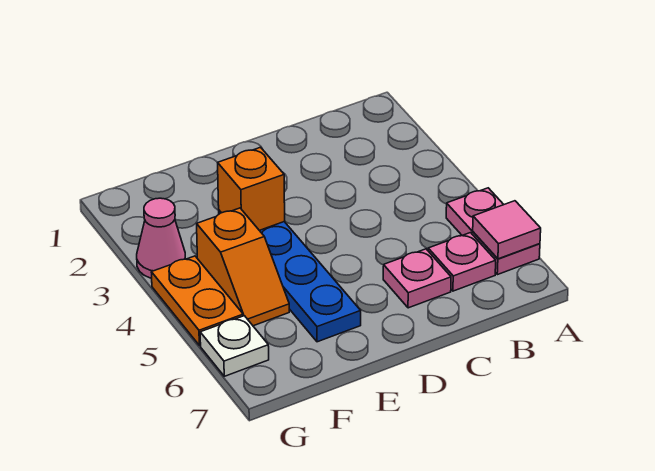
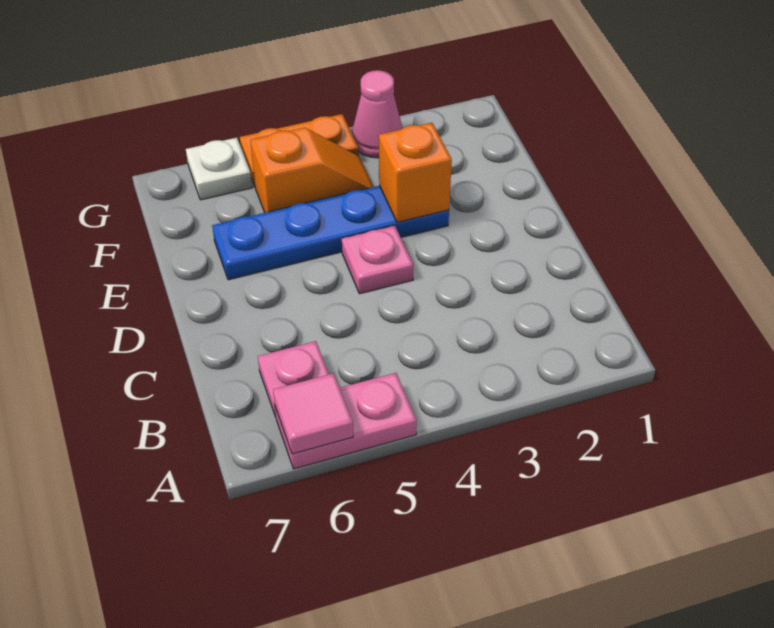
pink plate C6 level 1 -> pink plate D4 level 1
orange slope F4:F5 level 1 top 4 -> orange slope F4:F5 level 1 top 5

